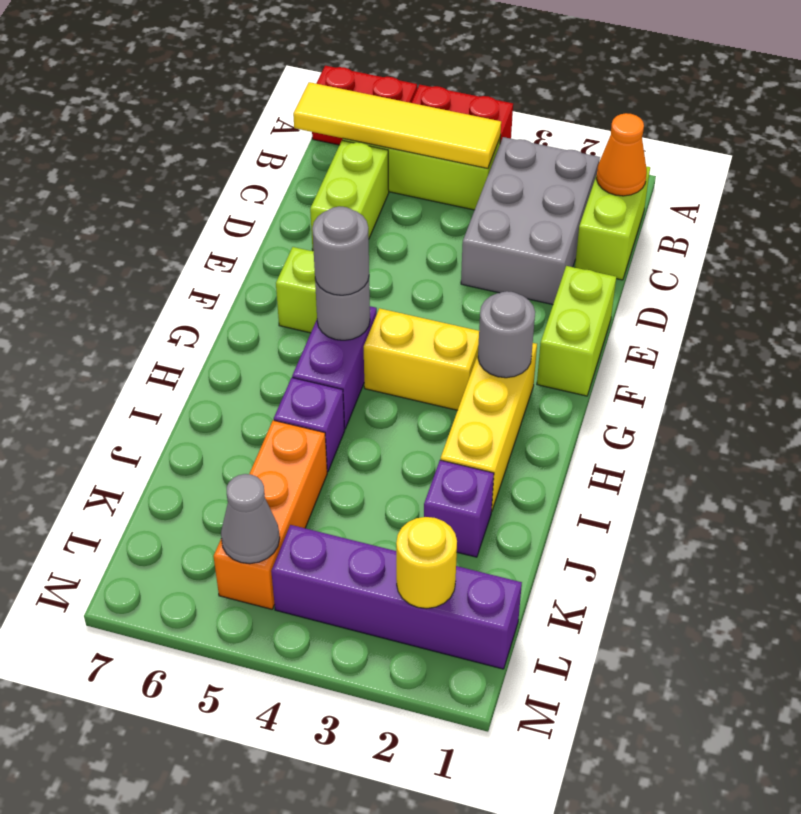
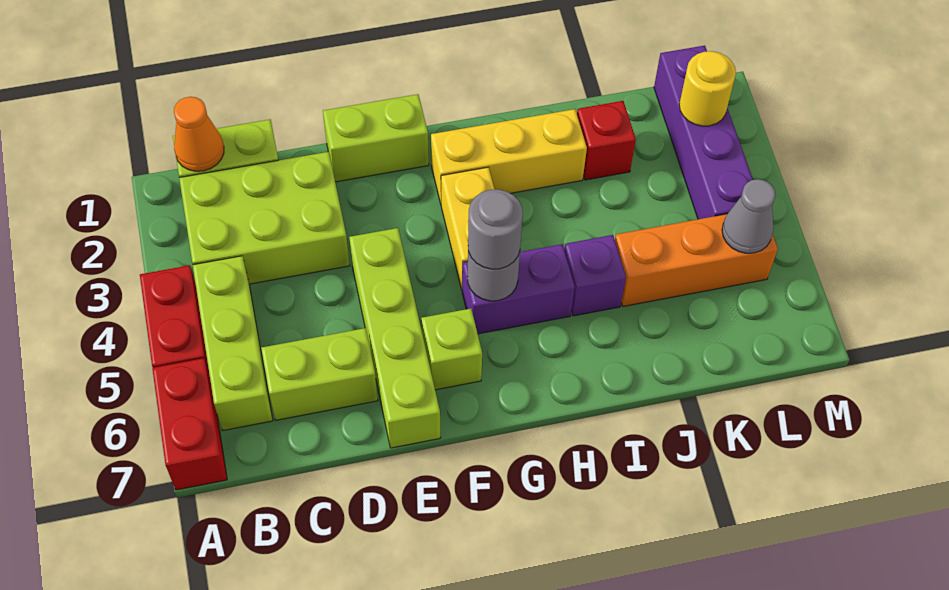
grey brick B2:D3 level 1 -> lime brick B2:D3 level 1
yellow tile B4:B7 level 2 -> none
none -> lime brick E4:E7 level 1
grey round brick G2 level 2 -> none
purple brick J2 level 1 -> red brick J2 level 1

